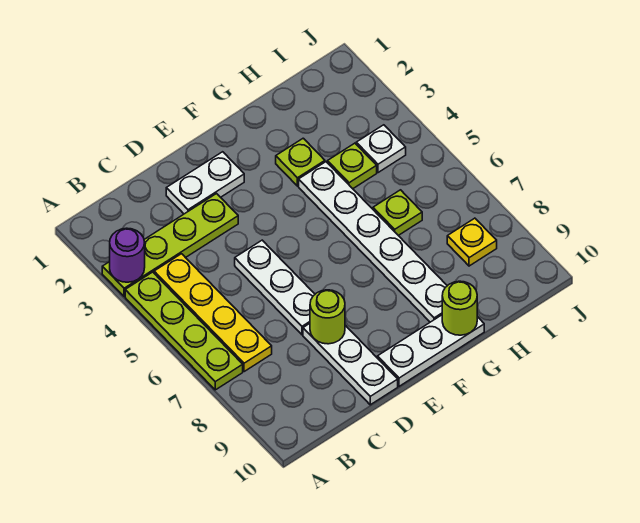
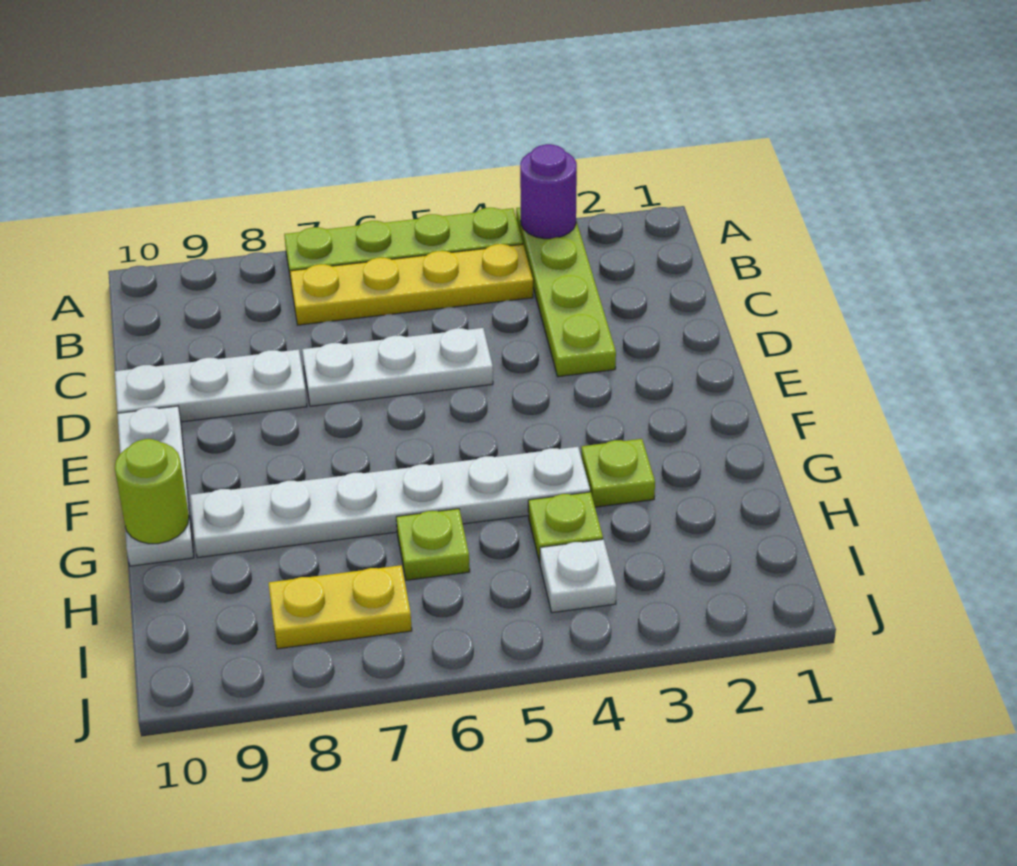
white plate D2:E2 level 1 -> none
lime round brick D8 level 2 -> none
yellow plate I8 level 1 -> yellow plate I7:I8 level 1

